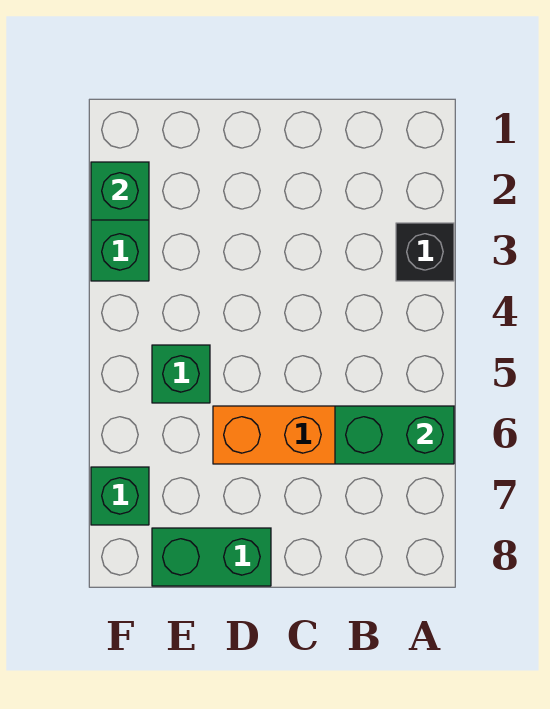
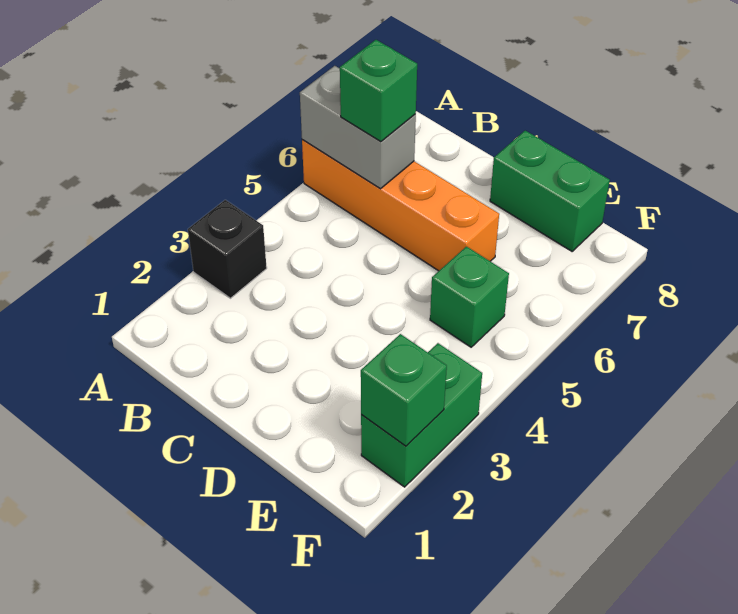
green brick A6:B6 level 2 -> grey brick A6:B6 level 2
green brick F7 level 1 -> green brick B6 level 3

